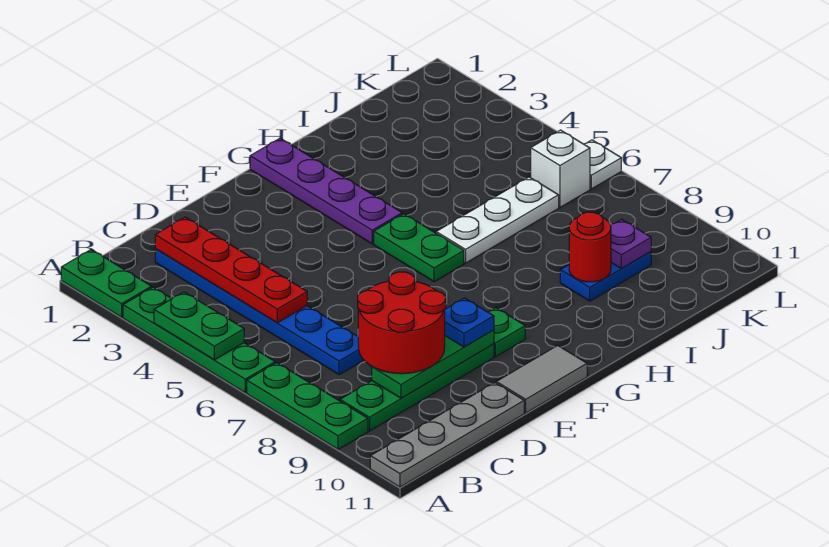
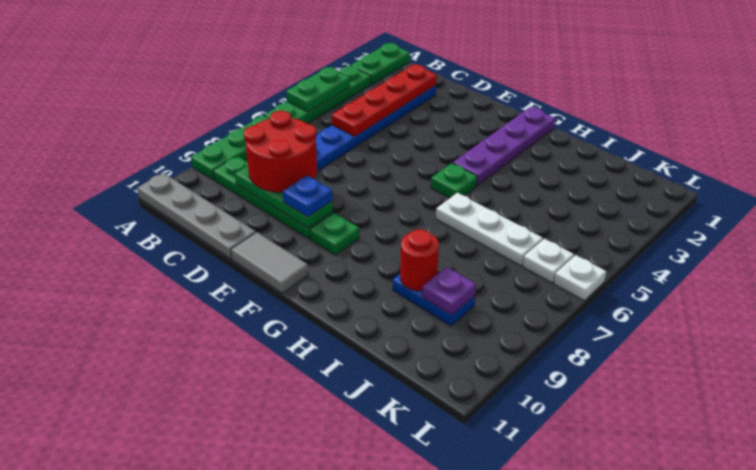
green plate G5:G6 level 1 -> green plate G5 level 1
white brick K6 level 1 -> white plate K6 level 1

